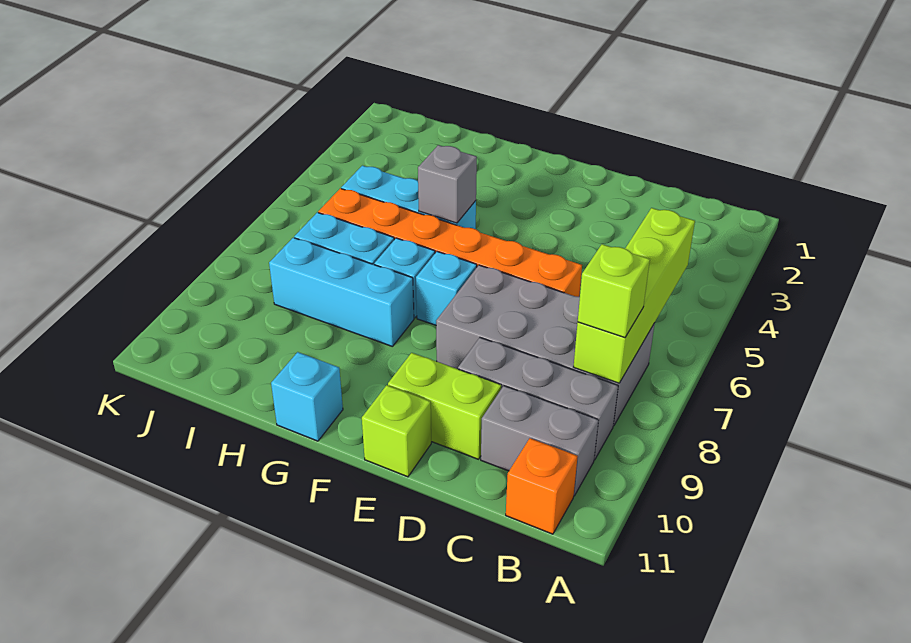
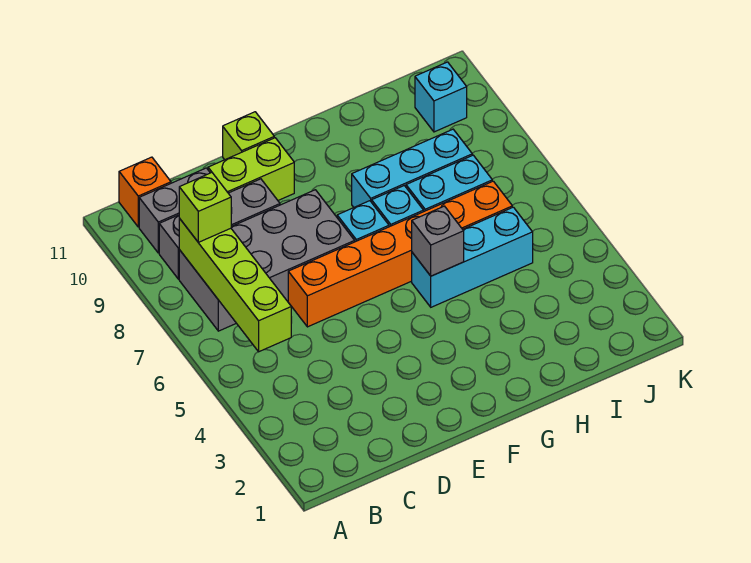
cyan brick G11 level 1 -> cyan brick J10 level 1

